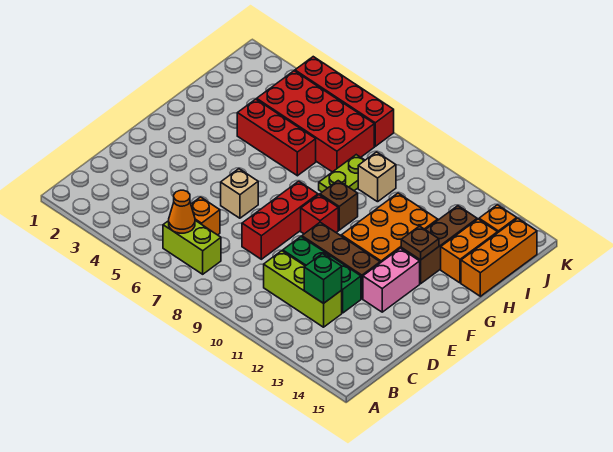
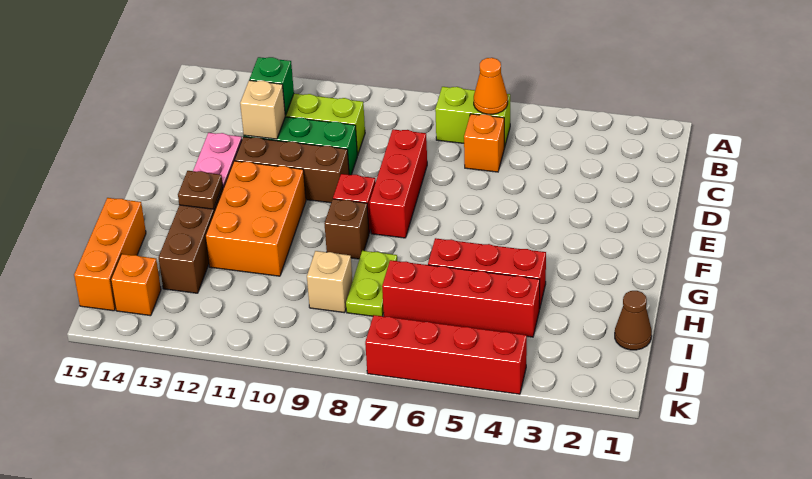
tan brick E6 level 1 -> tan brick D12 level 2
orange brick H14:I14 level 1 -> none
none -> brown cone I1 level 1
red brick I4:J7 level 1 -> red brick I4:I7 level 1

